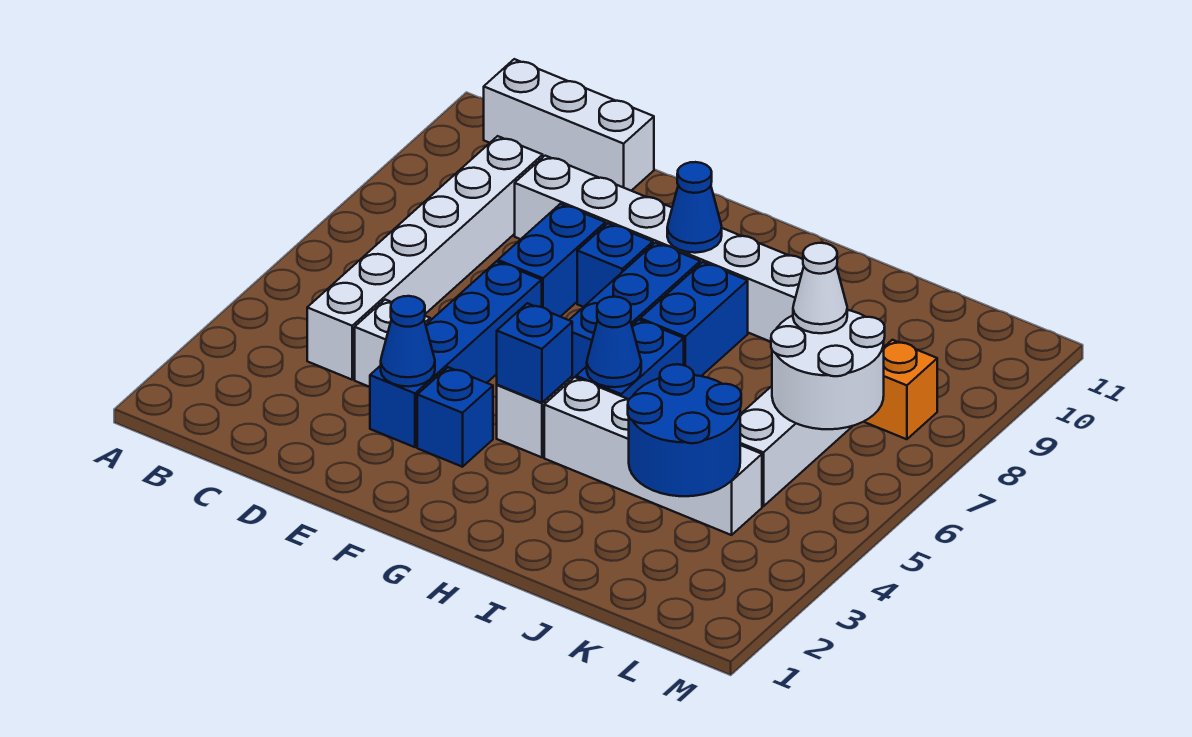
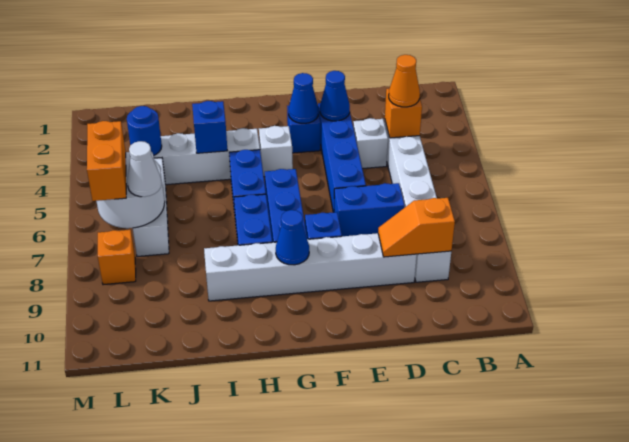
white brick B11:D11 level 1 -> none
none -> orange brick C4 level 2
none -> orange cone C4 level 3
none -> orange slope C9:D9 level 2 top C
blue brick E7:E8 level 1 -> blue brick D7:E7 level 1
blue brick G4 level 2 -> blue brick I4 level 2
blue cone H5 level 2 -> blue cone F3 level 2
blue round brick J3:K4 level 2 -> blue round brick K4 level 2
none -> orange brick L6:L7 level 3

